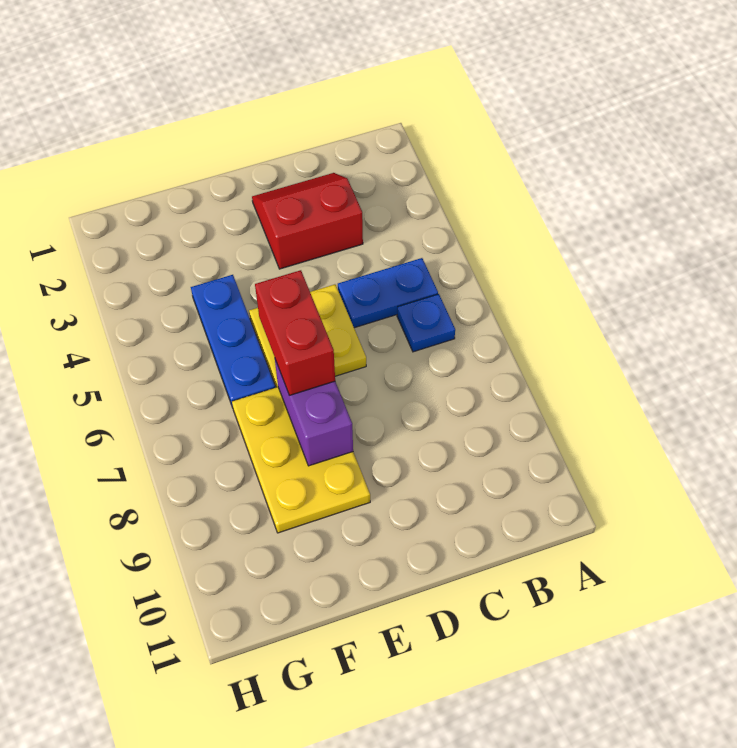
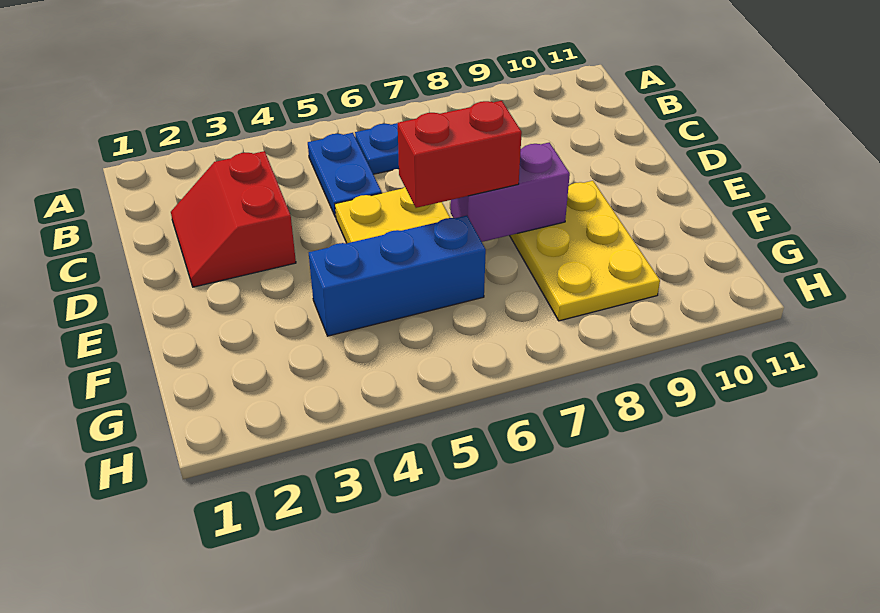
yellow plate E7:F9 level 1 -> yellow plate E8:G9 level 1
blue plate F4:F6 level 1 -> blue brick F4:F6 level 1

